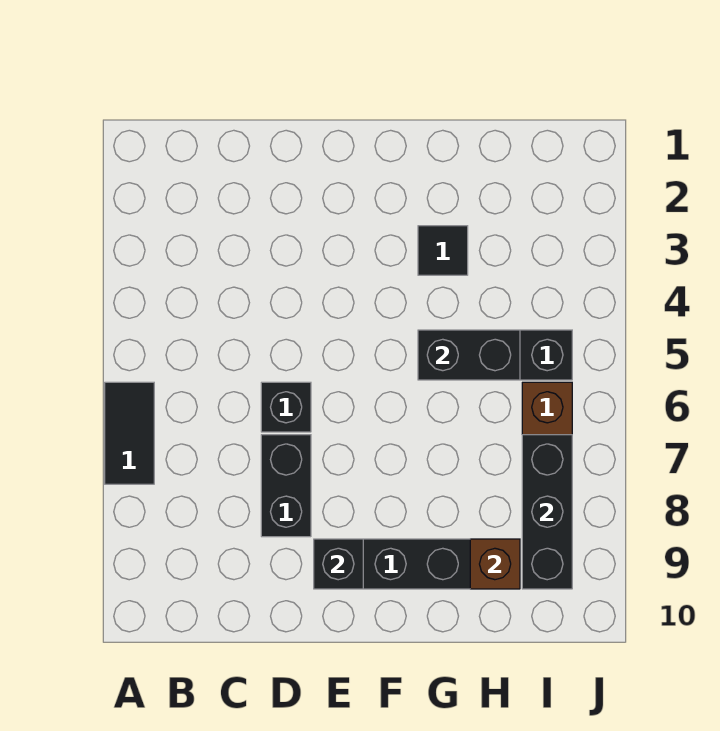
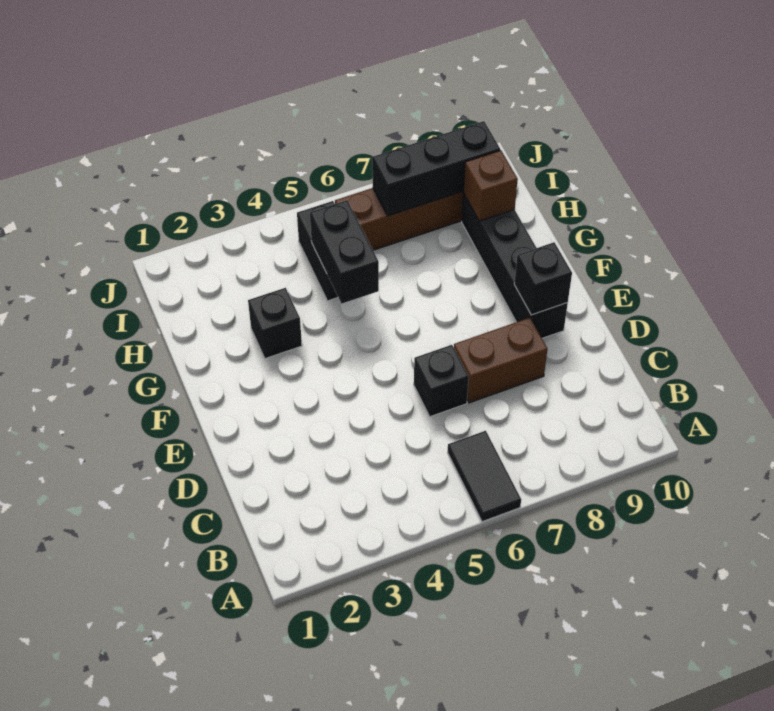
black tile A6:A7 level 1 -> black tile A6:B6 level 1
black brick D7:D8 level 1 -> brown brick D7:D8 level 1
black tile G3 level 1 -> black brick G3 level 1

